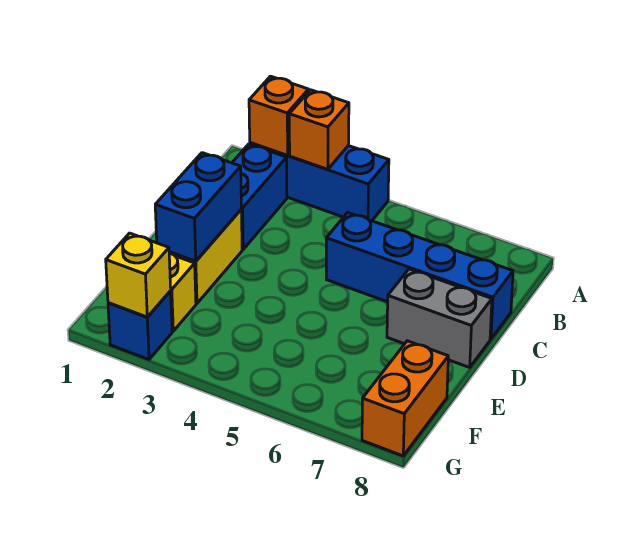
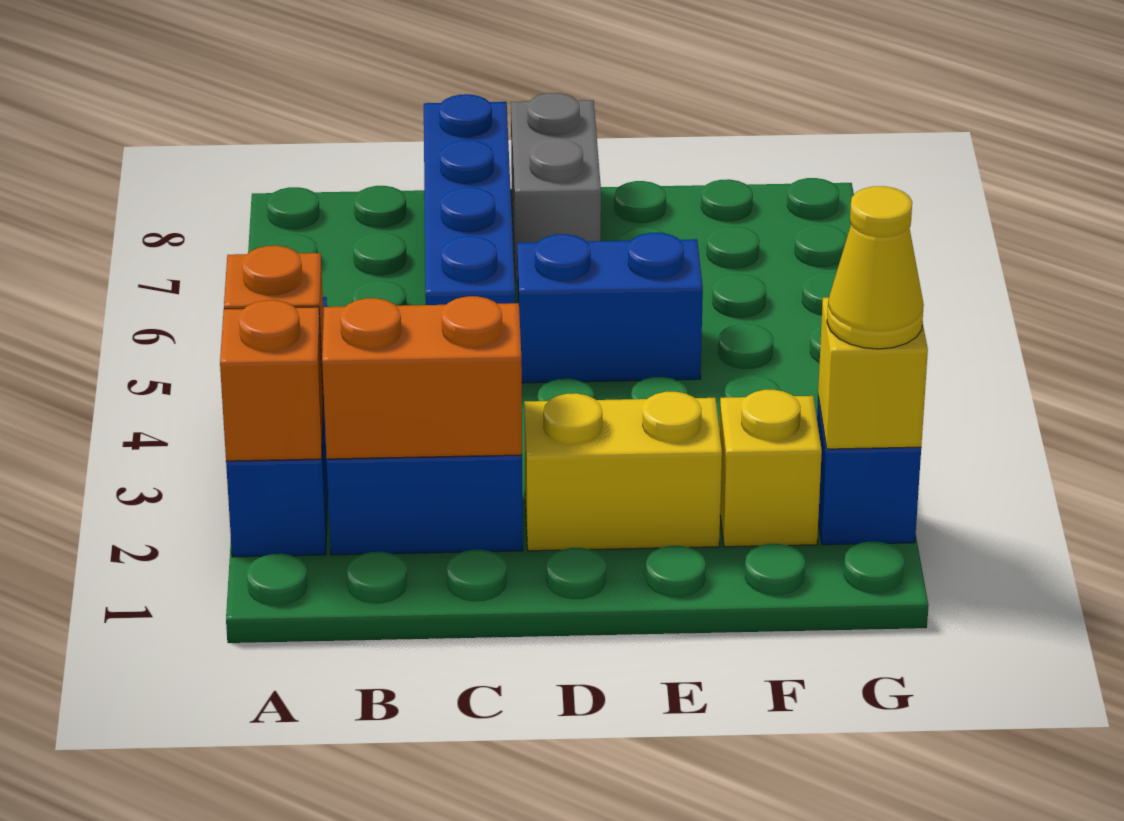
blue brick D2:E2 level 2 -> blue brick D5:E5 level 1
orange brick F8:G8 level 1 -> orange brick B2:C2 level 2
none -> yellow cone G2 level 3

